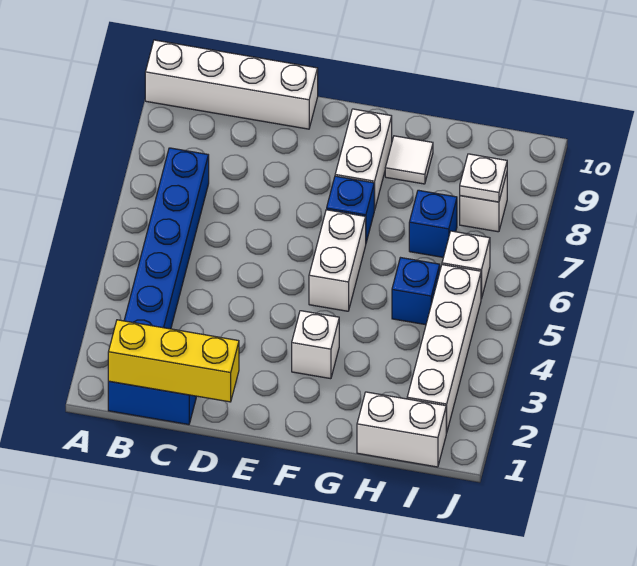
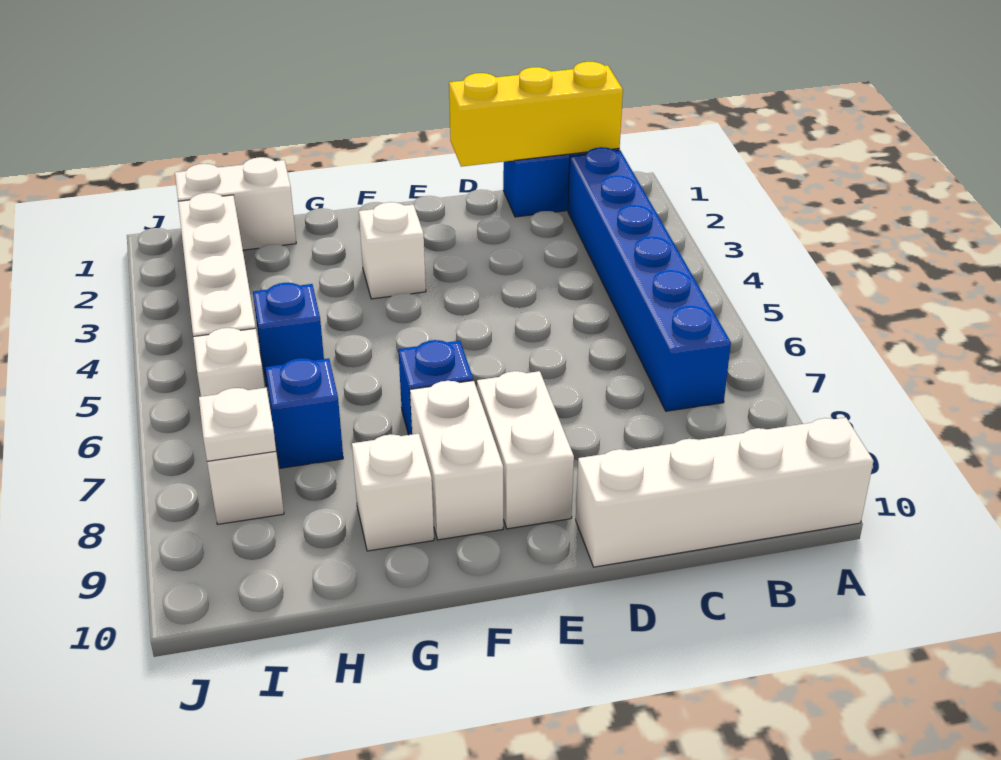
white brick F5:F6 level 1 -> white brick E8:E9 level 1
white tile G9 level 1 -> white brick G9 level 1

